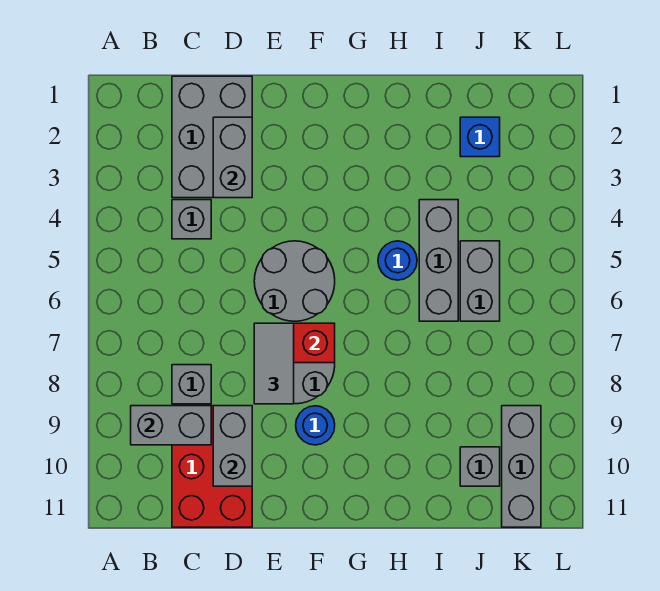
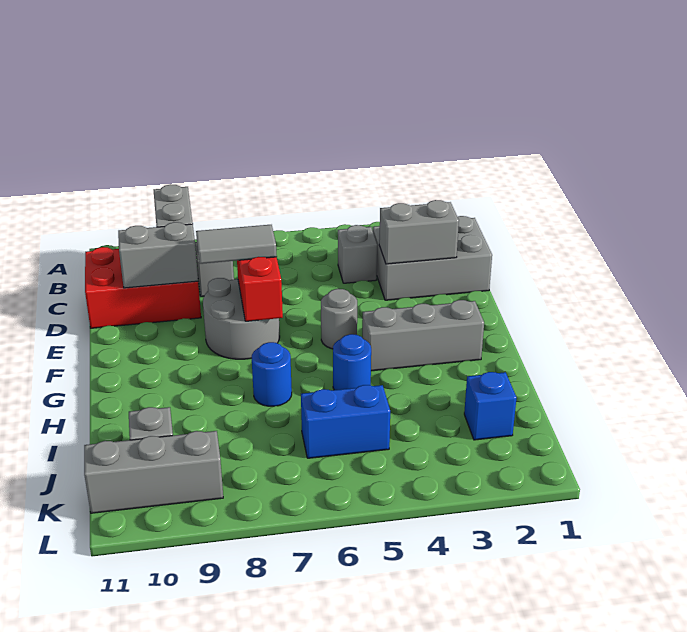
grey round brick E5:F6 level 1 -> grey round brick F5 level 1
blue round brick F9 level 1 -> blue round brick H7 level 1
grey brick I4:I6 level 1 -> grey brick G2:G4 level 1
grey brick J5:J6 level 1 -> blue brick J5:J6 level 1

